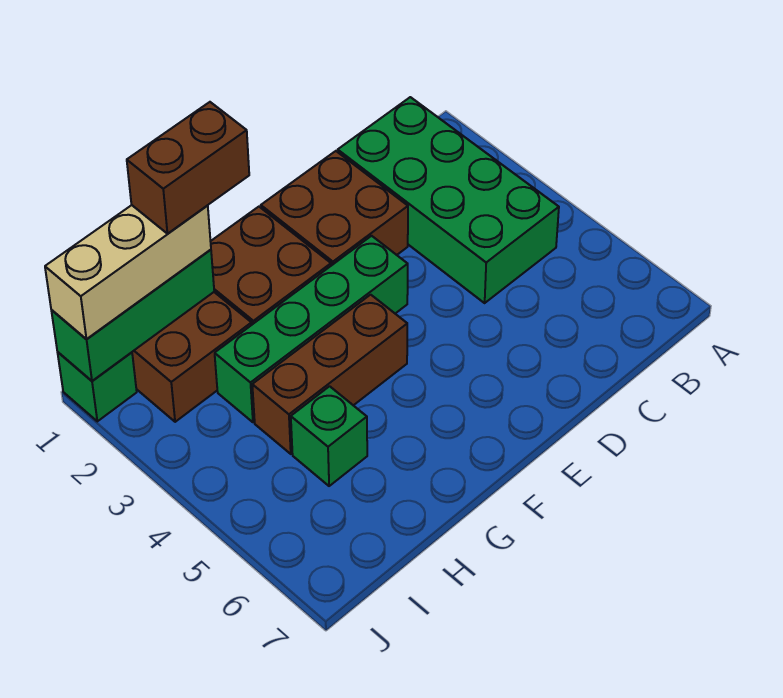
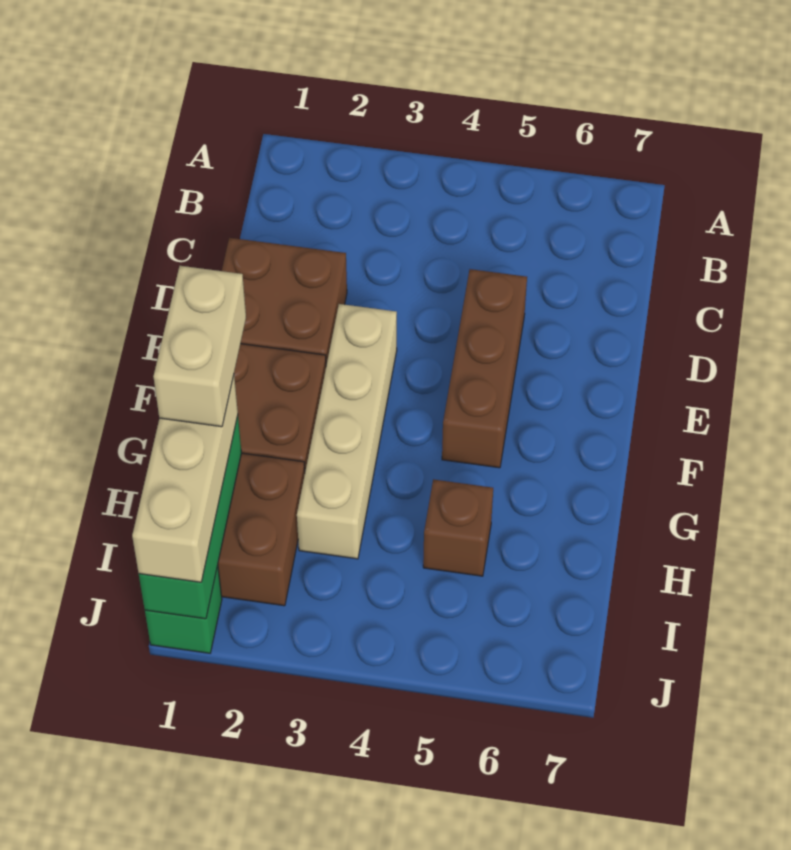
green brick B1:C4 level 1 -> none
green brick E3:H3 level 1 -> tan brick E3:H3 level 1
brown brick F4:H4 level 1 -> brown brick D5:F5 level 1
brown brick G1:H1 level 4 -> tan brick G1:H1 level 4
green brick H5 level 1 -> brown brick H5 level 1

